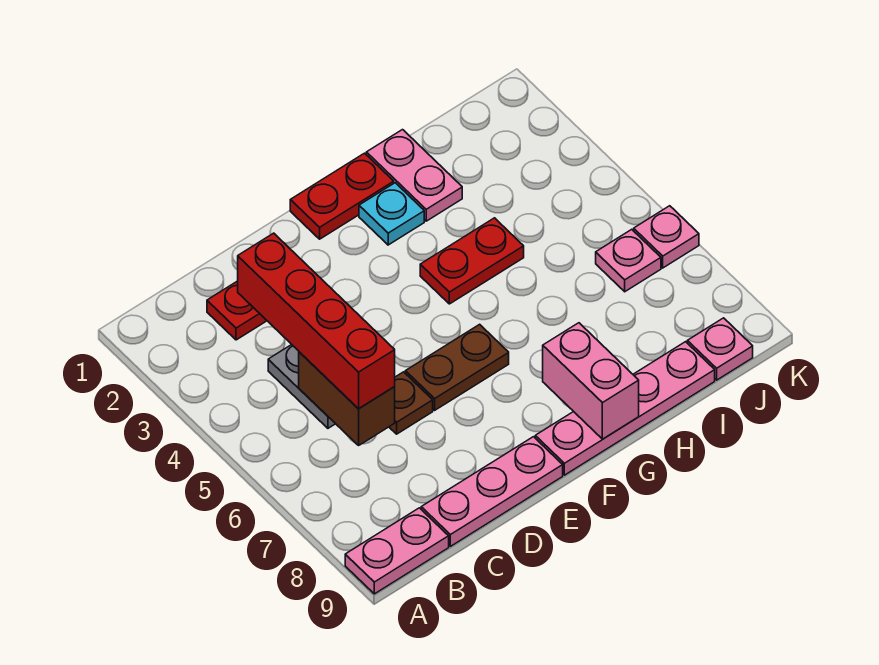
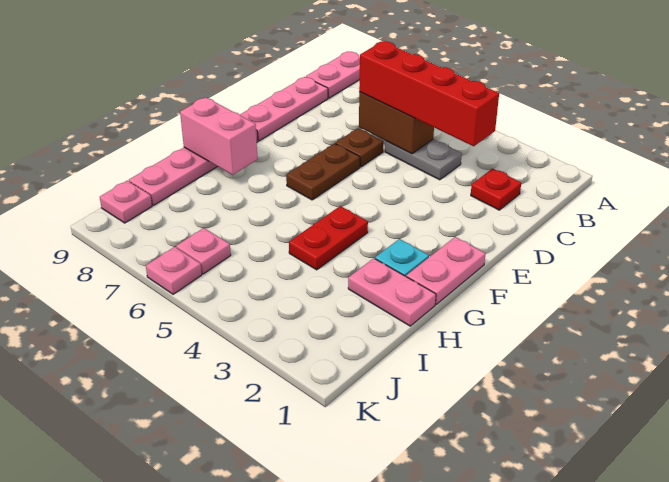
red plate F1:G1 level 1 -> pink plate F1:G1 level 1

